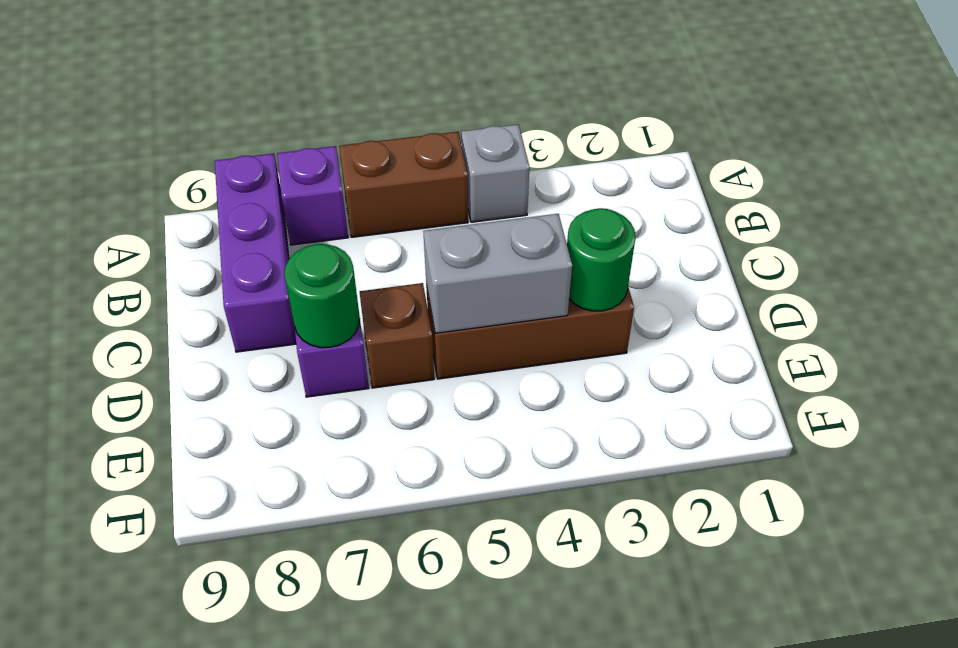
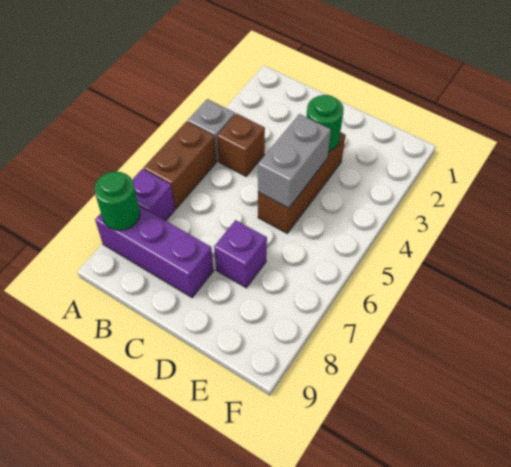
brown brick D6 level 1 -> brown brick B4 level 1
green round brick D7 level 2 -> green round brick A8 level 2

